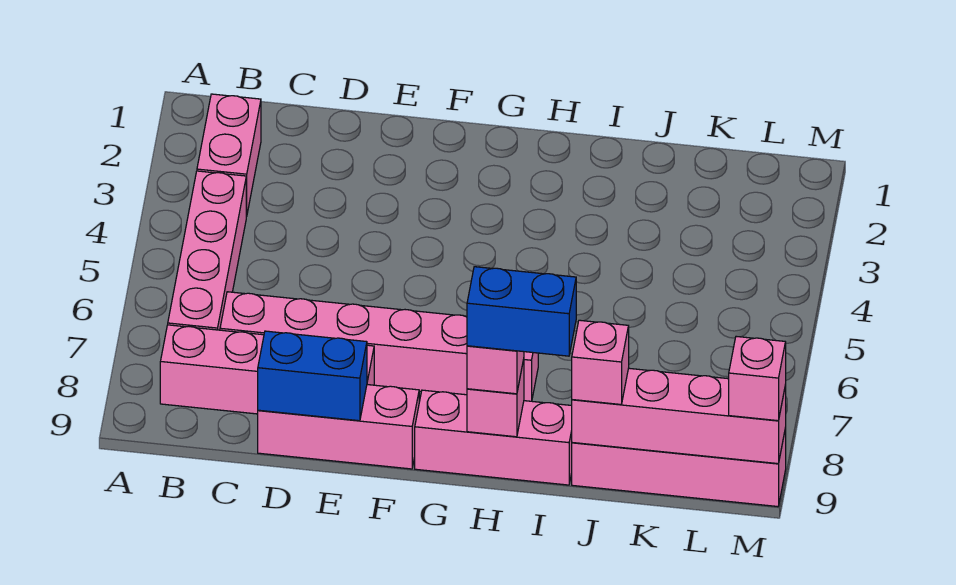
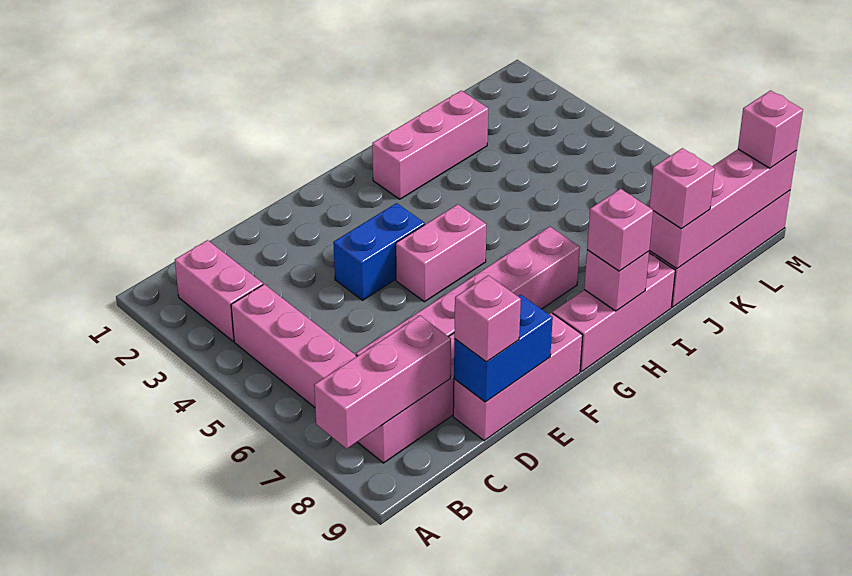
none -> pink brick A8:C8 level 2
none -> pink brick D9 level 3
none -> pink brick F5:G5 level 1
none -> pink brick H2:J2 level 1
blue brick H9:I9 level 4 -> blue brick E4:F4 level 1

